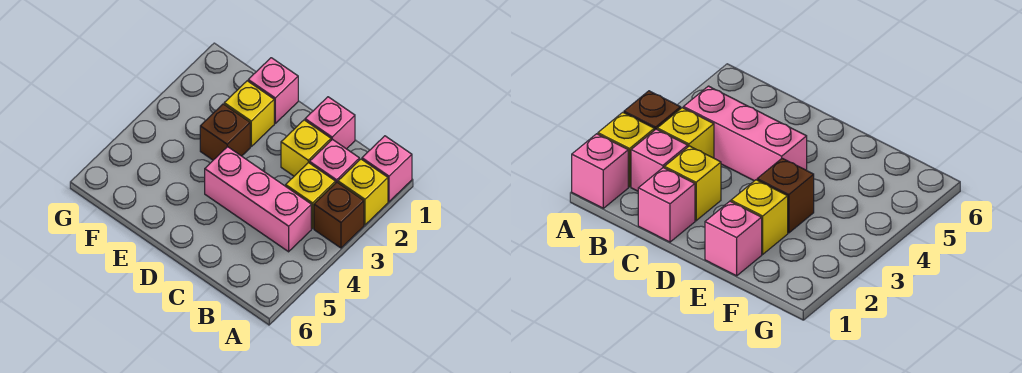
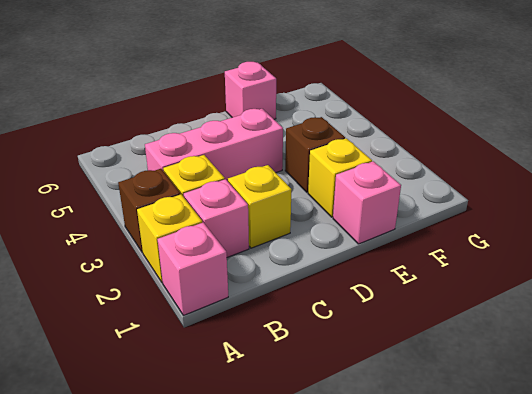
pink brick C1 level 1 -> pink brick E6 level 1

